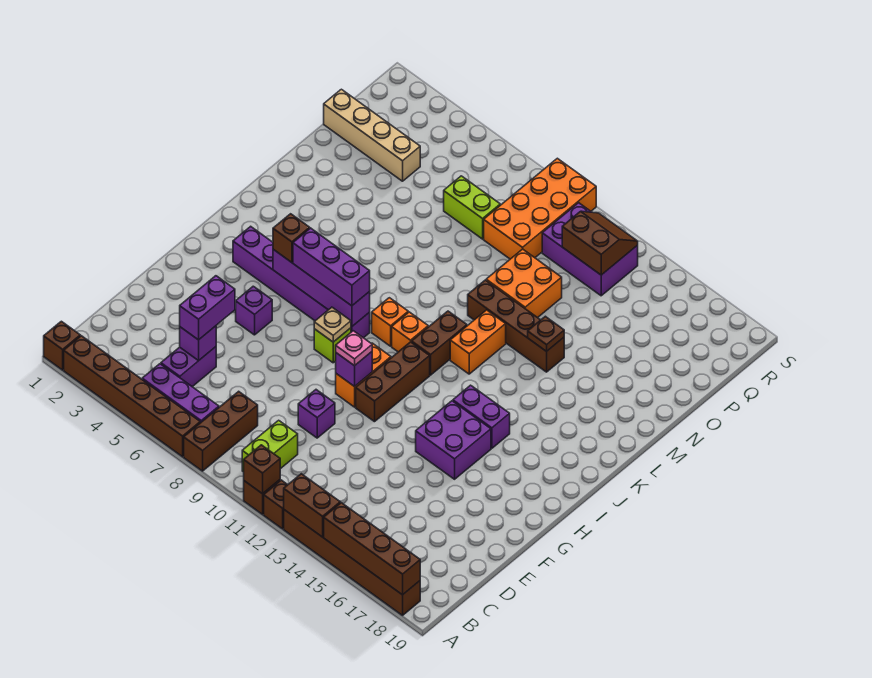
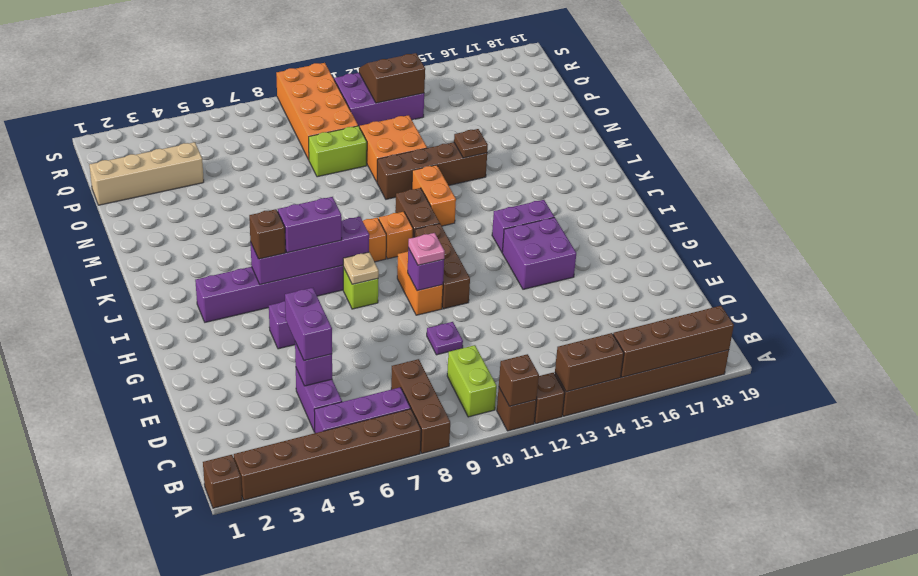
purple brick E10 level 1 -> purple plate E10 level 1
purple brick I6:I8 level 3 -> purple brick I6:I7 level 3
lime brick P7:P8 level 1 -> lime brick O9:O10 level 1

